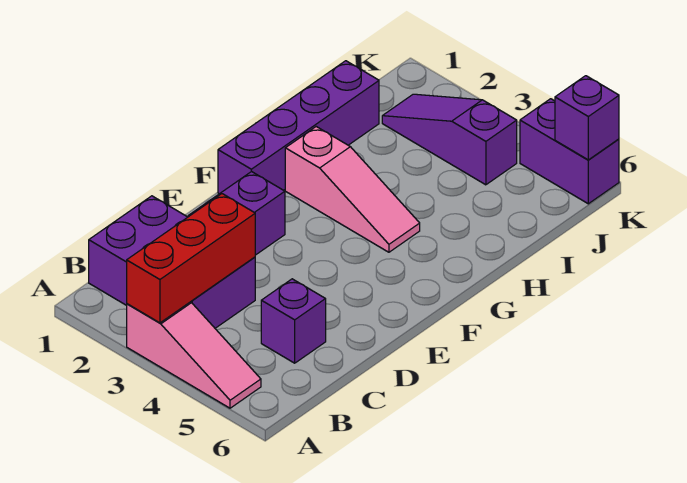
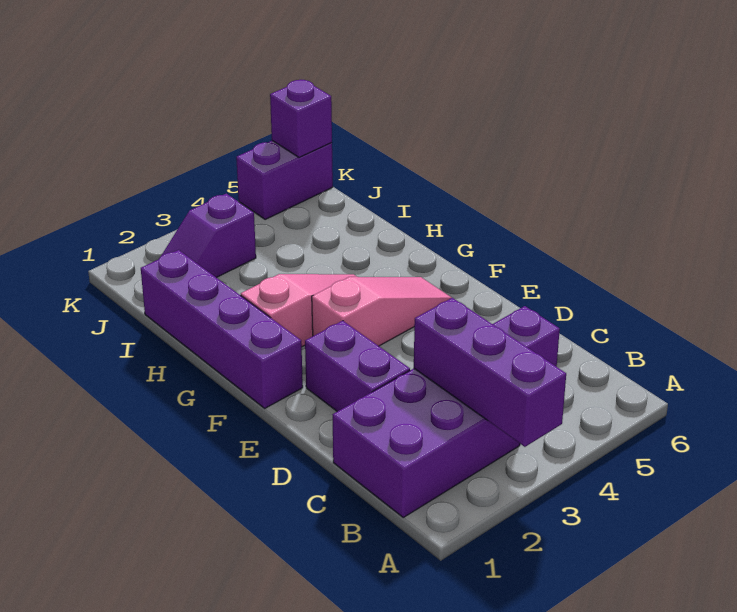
pink slope A3:A5 level 1 top 3 -> pink slope F3:F5 level 1 top 3
red brick A3:C3 level 2 -> purple brick A3:C3 level 2
purple slope J2:J4 level 1 top 4 -> purple slope J2:J3 level 1 top 3

